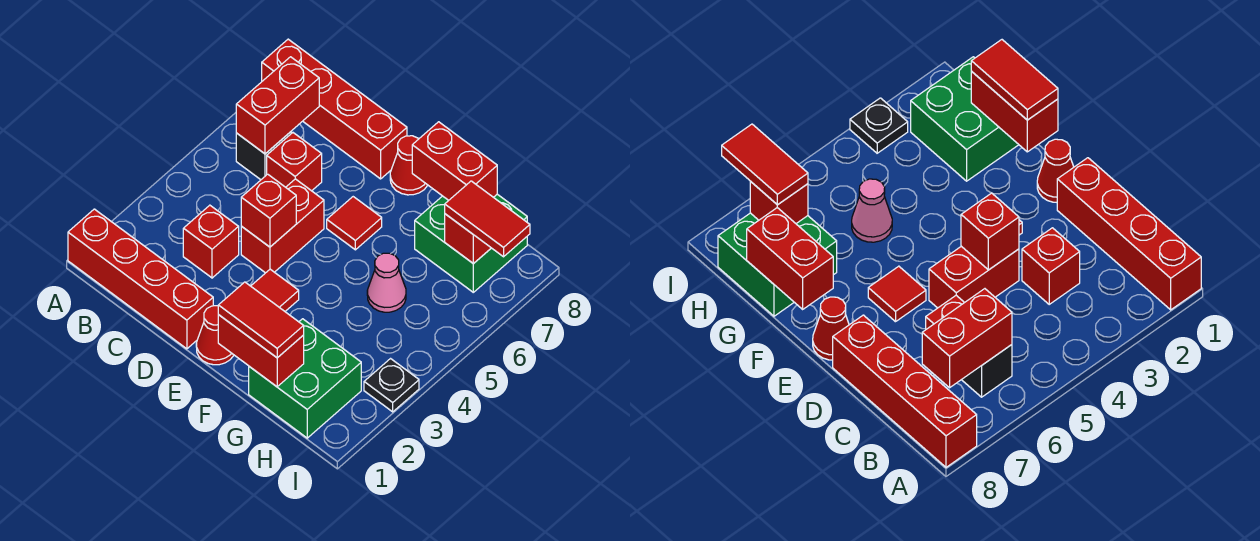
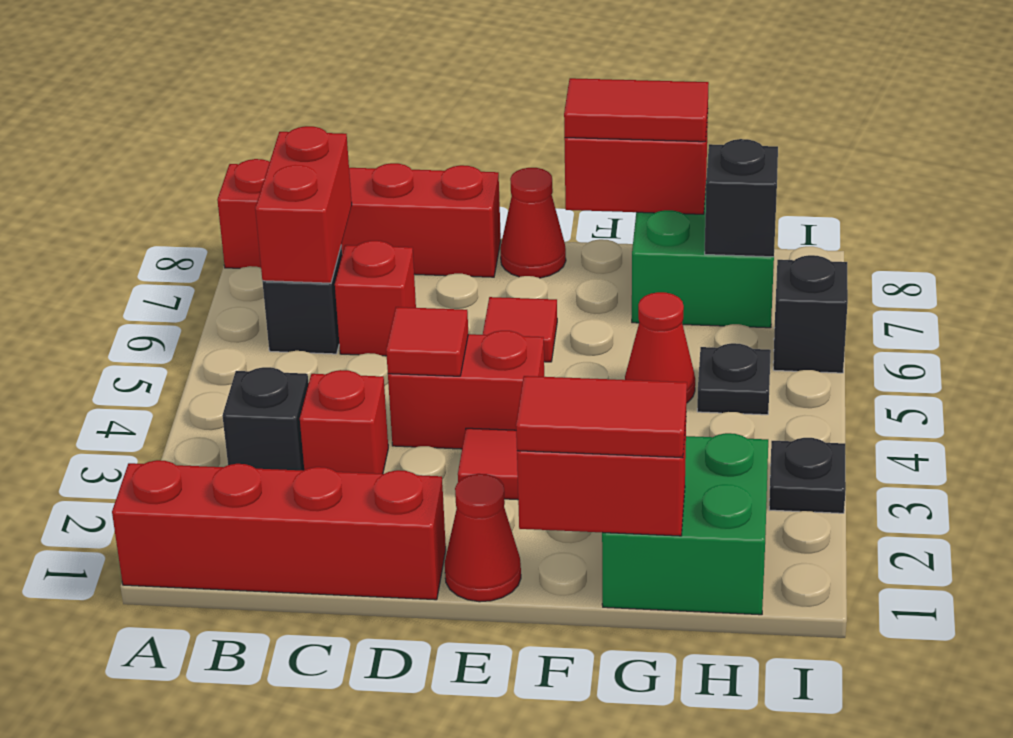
none -> black brick B3 level 1
red brick D4:D5 level 1 -> red brick D4:E4 level 1
red brick D4 level 2 -> red tile D4 level 2
pink cone G5 level 1 -> red cone G5 level 1
none -> black plate H5 level 1
red brick H7 level 2 -> black brick H7 level 2
red tile H7:I7 level 3 -> red tile F8:G8 level 3
none -> black brick I6 level 1

